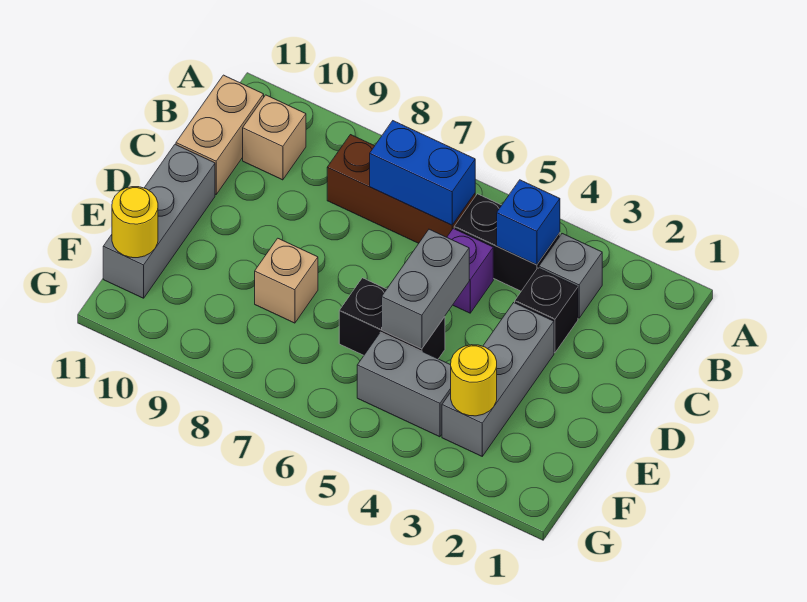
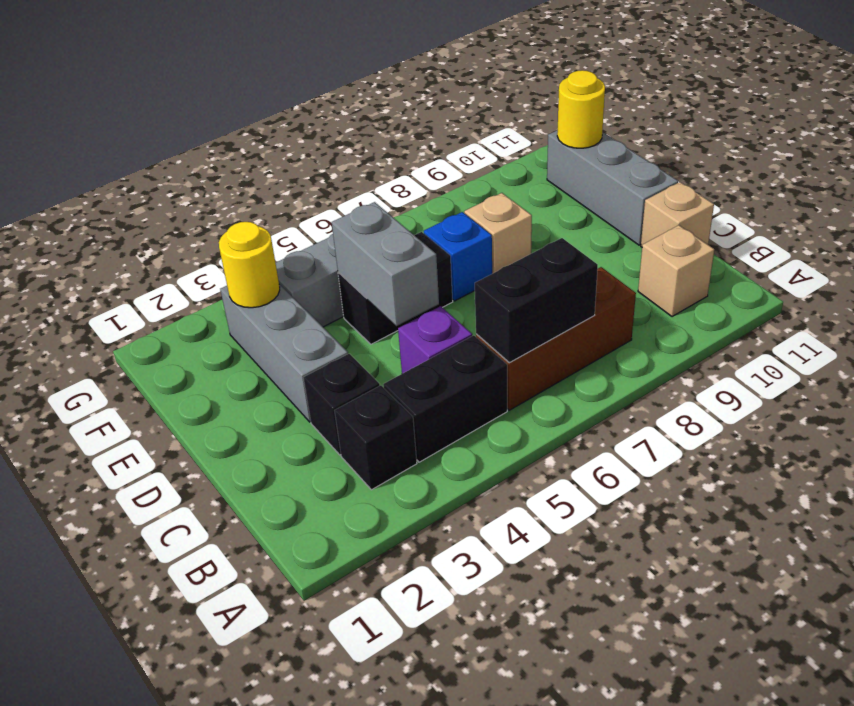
grey brick B3 level 1 -> black brick B3 level 1
blue brick B4 level 2 -> blue brick E7 level 1
blue brick B6:B7 level 2 -> black brick B6:B7 level 2
tan brick B11:C11 level 1 -> tan brick C11 level 1

